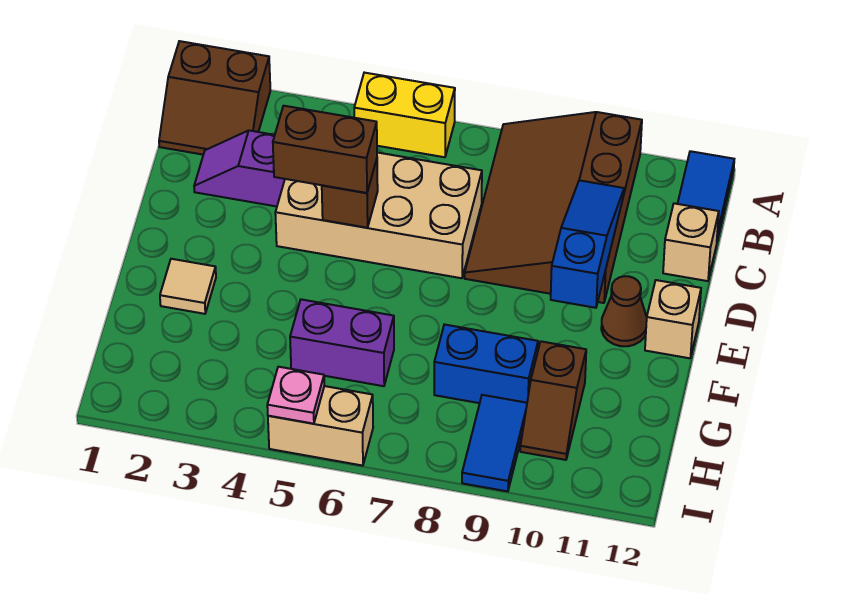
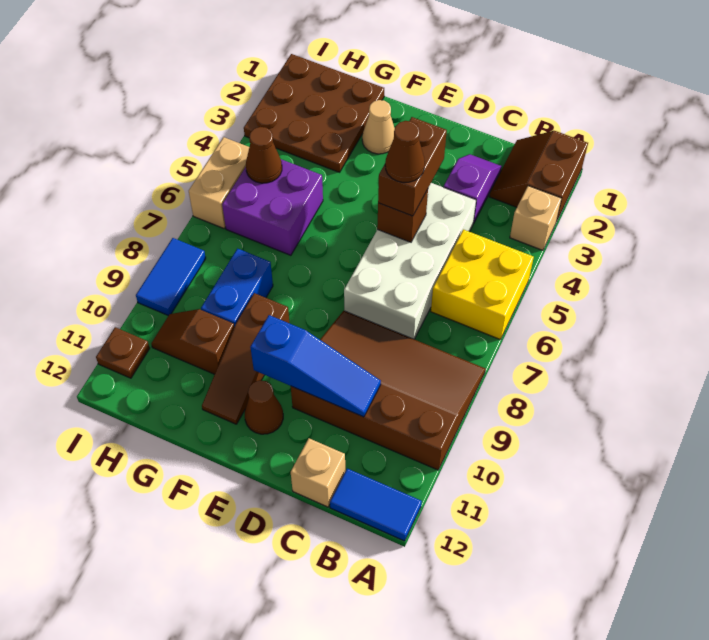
yellow brick A5:A6 level 1 -> yellow brick A5:B6 level 1
tan brick C4:D7 level 1 -> white brick C4:D7 level 1
none -> brown cone D5 level 4
tan brick E12 level 1 -> tan brick A3 level 1
tan tile F2 level 1 -> tan cone F2 level 1
none -> brown slope F9:F11 level 1 top 9
none -> brown plate G1:I3 level 1
purple brick G5:G6 level 1 -> purple brick G5:H6 level 1
none -> brown cone H5 level 2
blue tile H9:I9 level 1 -> blue tile I8:I9 level 1
pink plate I5 level 2 -> none
none -> brown plate I11 level 1

